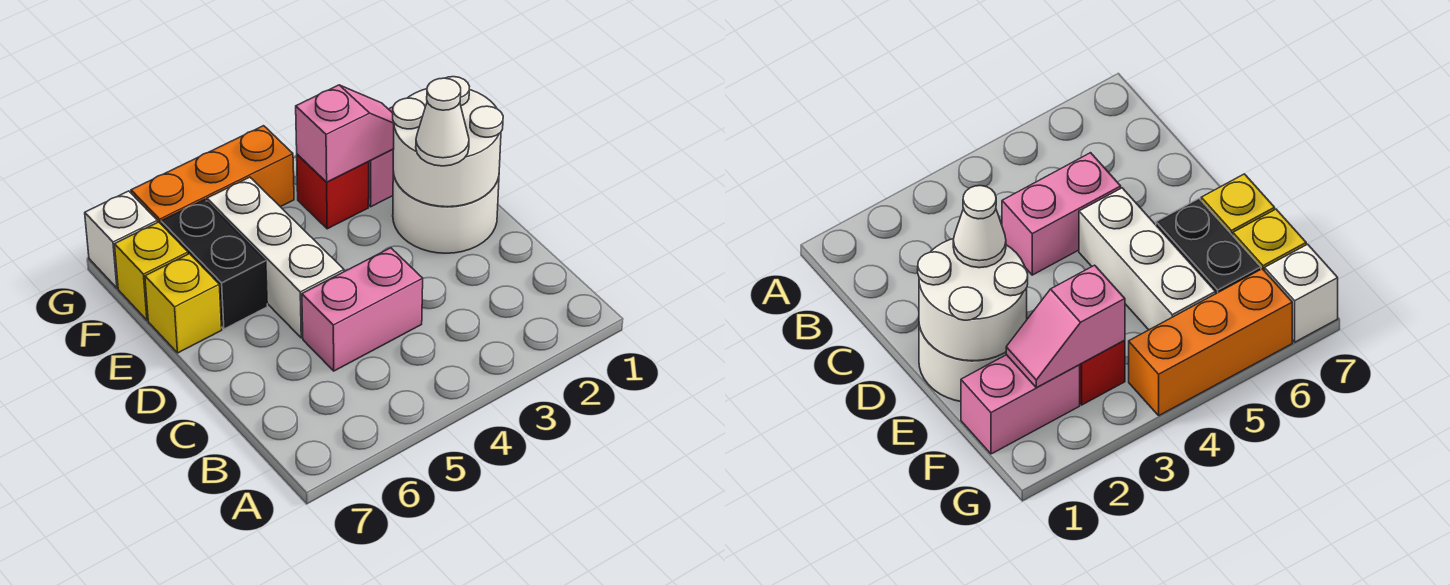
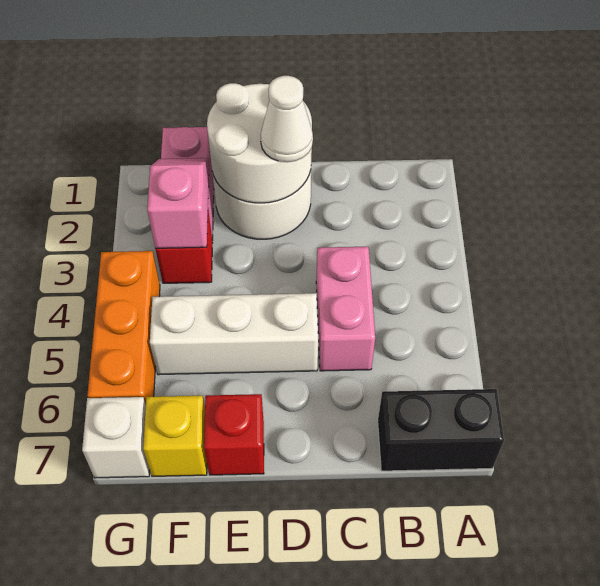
black brick E6:F6 level 1 -> black brick A7:B7 level 1
yellow brick E7 level 1 -> red brick E7 level 1

